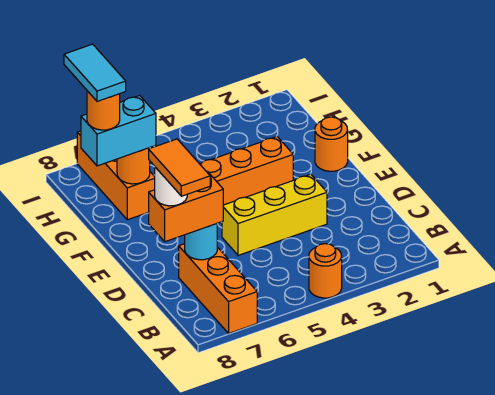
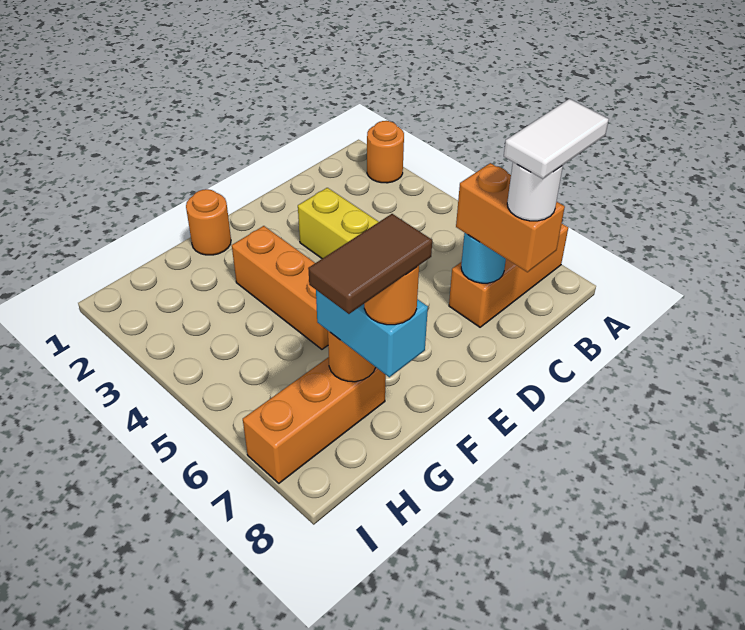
orange round brick A4 level 1 -> orange round brick A2 level 1
orange tile B8:C8 level 5 -> white tile B8:C8 level 5
cyan tile G8:H8 level 5 -> brown tile G8:H8 level 5

